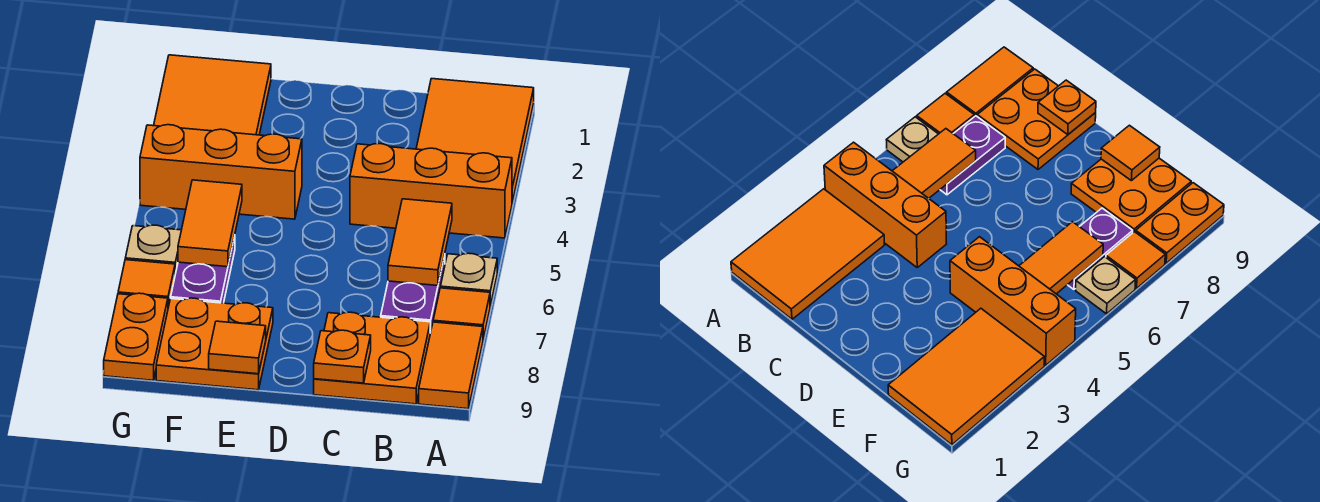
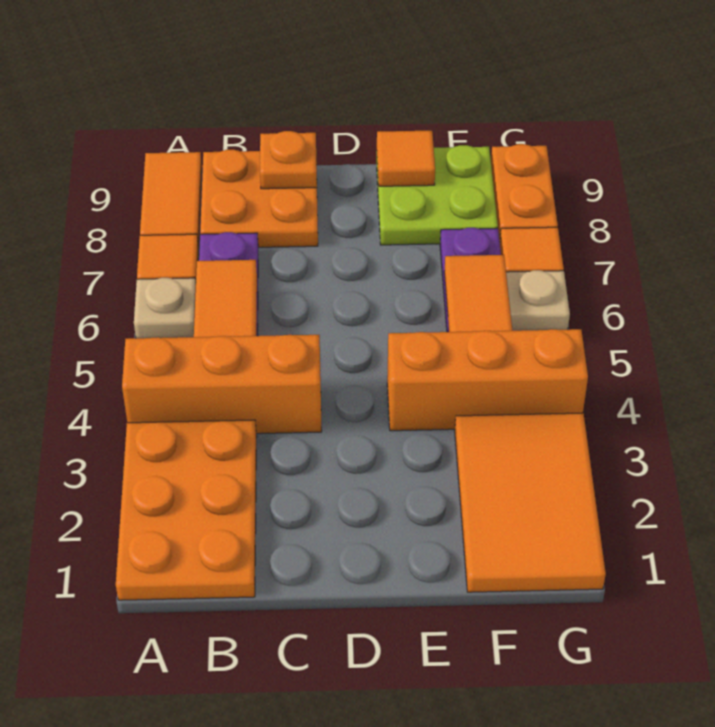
orange tile A1:B3 level 1 -> orange plate A1:B3 level 1
orange plate E8:F9 level 1 -> lime plate E8:F9 level 1

